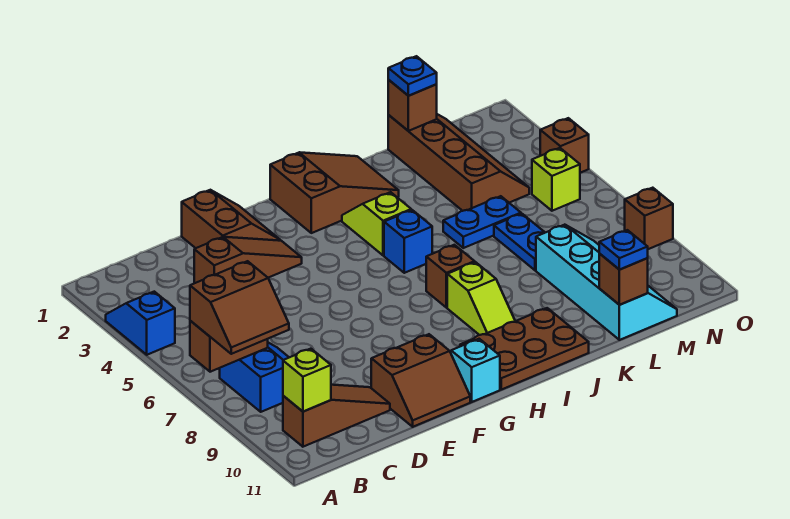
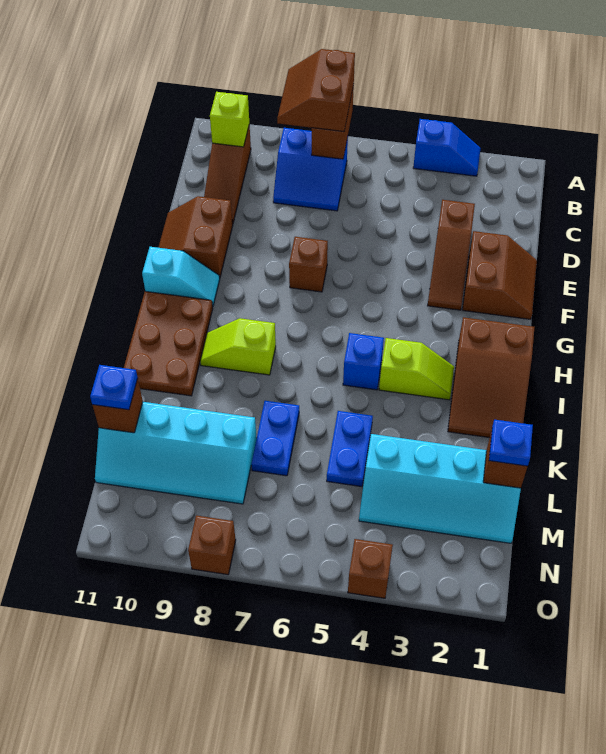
brown slope E1:F2 level 1 top E -> brown slope E1:F2 level 1 top 2
brown brick I7 level 1 -> brown brick F7 level 1
brown slope L1:M4 level 1 top L -> cyan slope L1:M4 level 1 top L
blue plate L6:L7 level 1 -> blue plate K7:L7 level 1
lime brick N5 level 1 -> none

